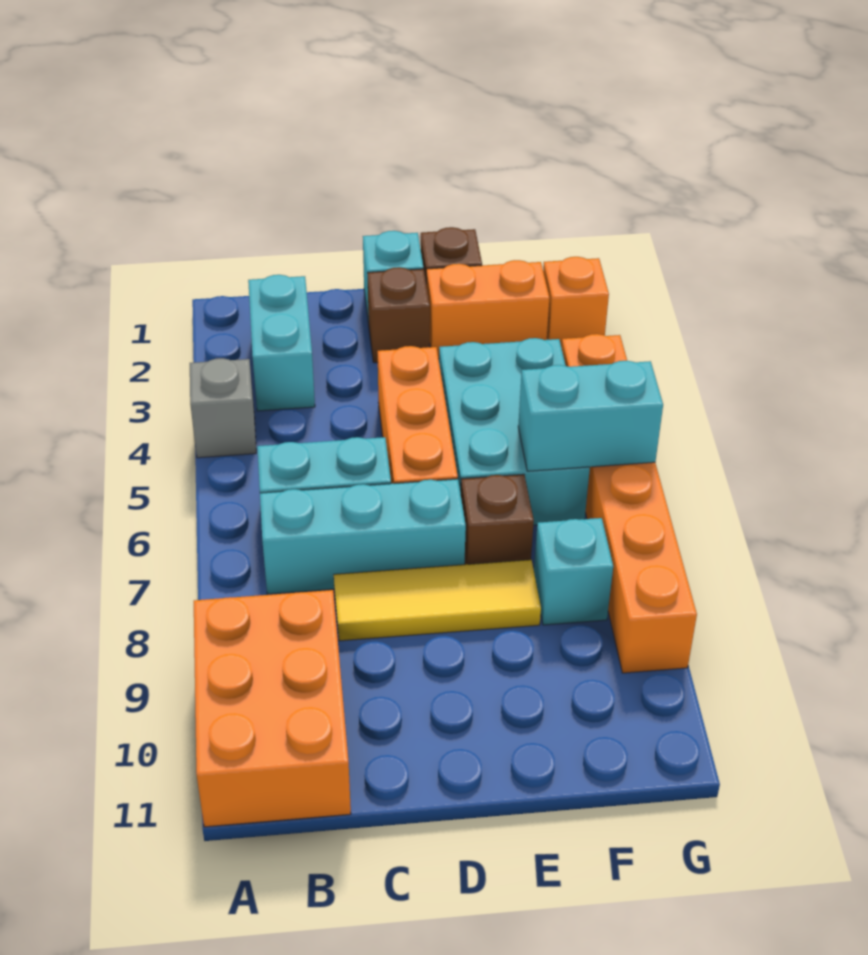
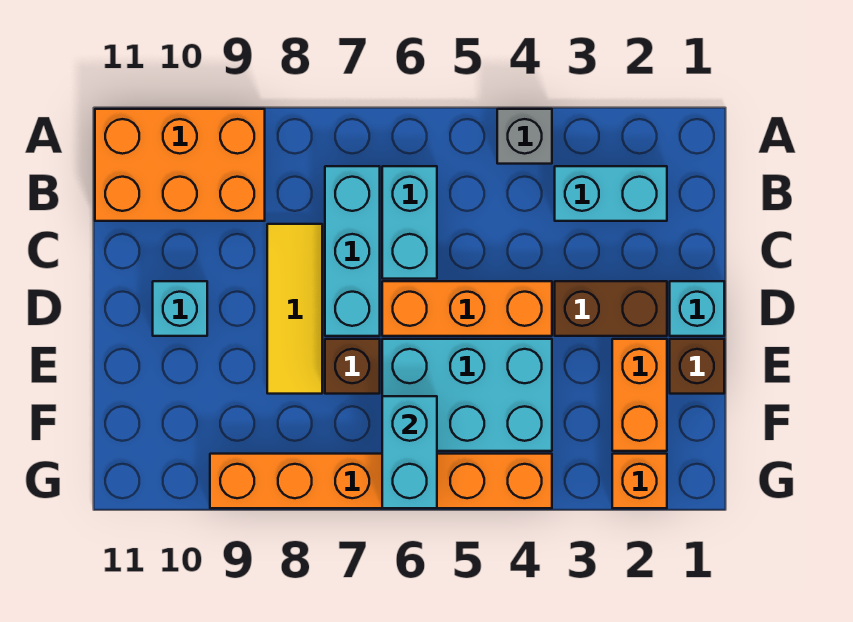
brown brick D2 level 1 -> brown brick D2:D3 level 1
cyan brick F8 level 1 -> cyan brick D10 level 1

